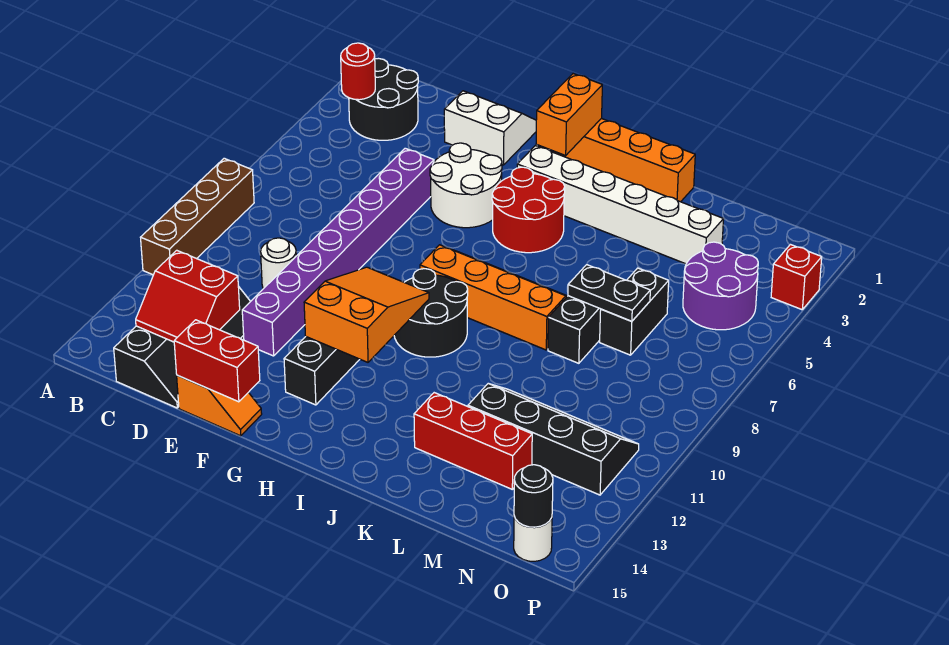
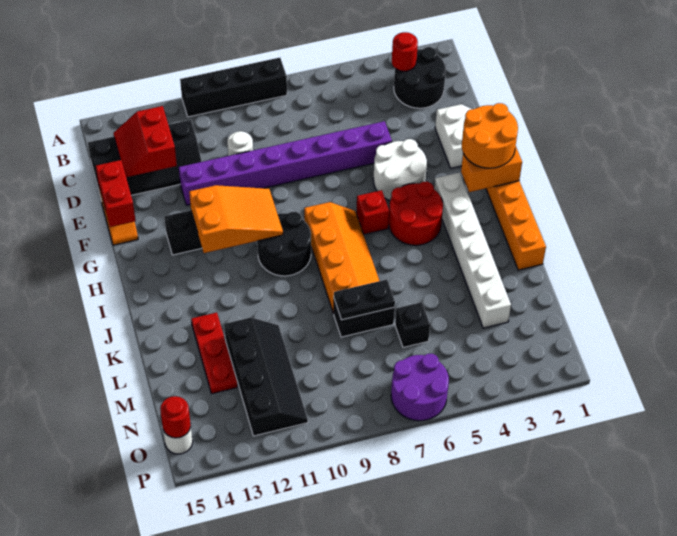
brown brick A8:A11 level 1 -> black brick A8:A11 level 1
none -> orange round brick G1:H2 level 3
red brick K13:M13 level 1 -> red plate K13:M13 level 1
black plate L7:M7 level 2 -> black plate L7:L8 level 2
black brick M6:M7 level 1 -> black brick M6 level 1
purple round brick N4:O5 level 1 -> purple round brick O6:P7 level 1
black round brick O15 level 2 -> red round brick O15 level 2
red brick P3 level 1 -> red brick H6 level 1

